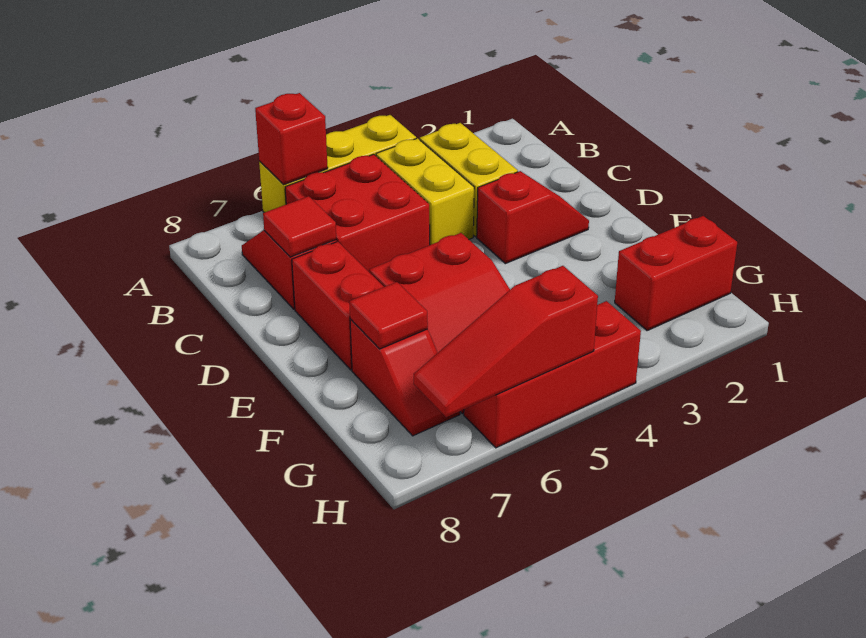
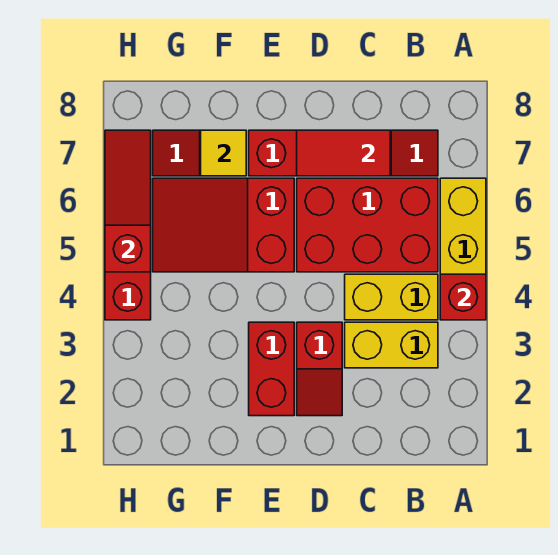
red brick A6 level 2 -> red brick A4 level 2
red brick B5:C6 level 1 -> red brick B5:D6 level 1
red tile C7 level 2 -> red tile C7:D7 level 2
red tile F7 level 2 -> yellow tile F7 level 2
red brick G1:G2 level 1 -> red brick E2:E3 level 1

